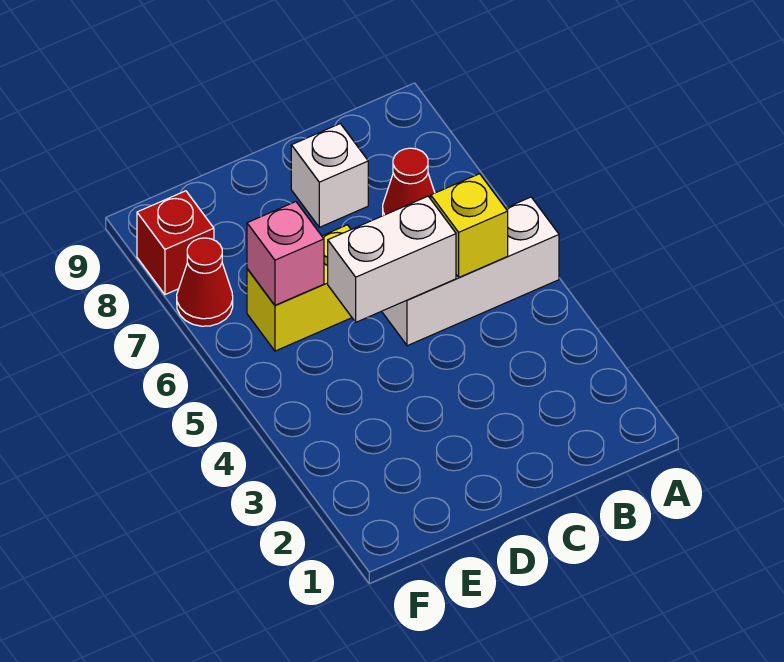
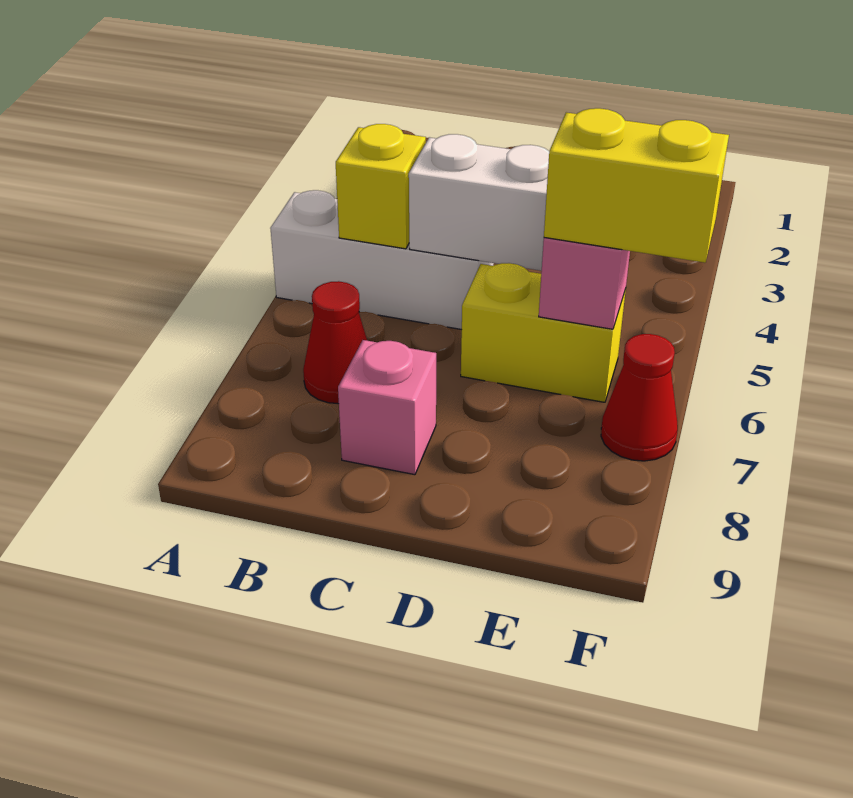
white brick C8 level 1 -> pink brick C8 level 1
none -> yellow brick E6:F6 level 3
red brick F8 level 1 -> none

